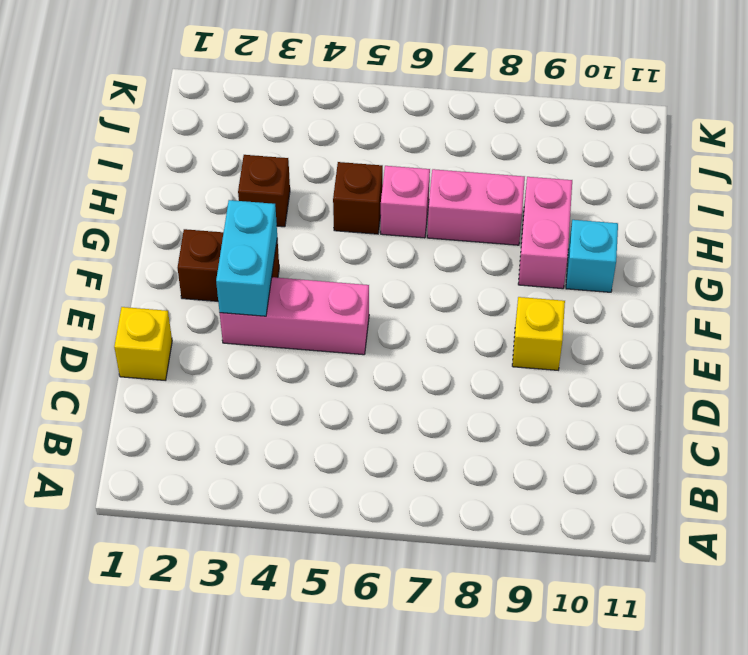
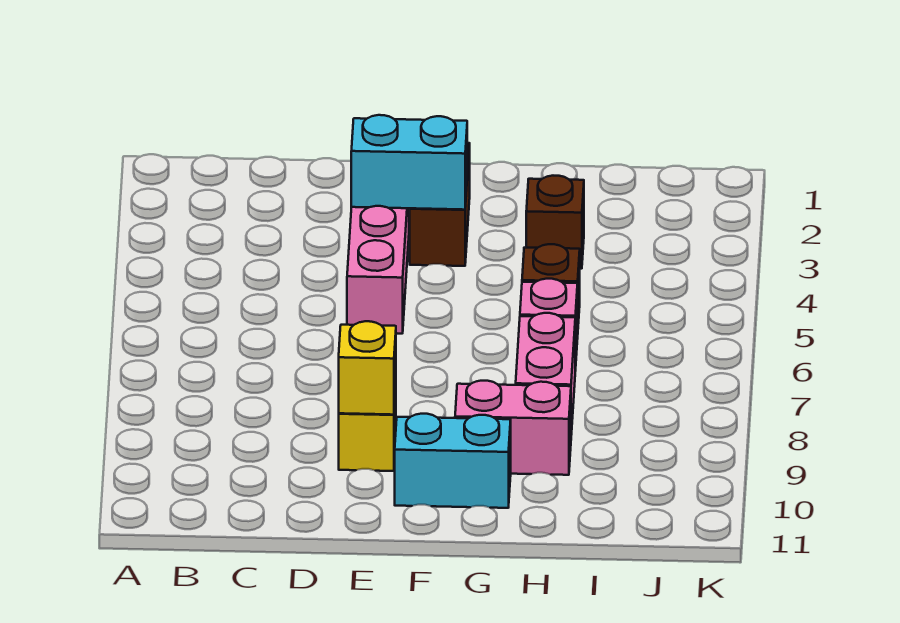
yellow brick D1 level 1 -> yellow brick E9 level 2
cyan brick G10 level 1 -> cyan brick F10:G10 level 1

